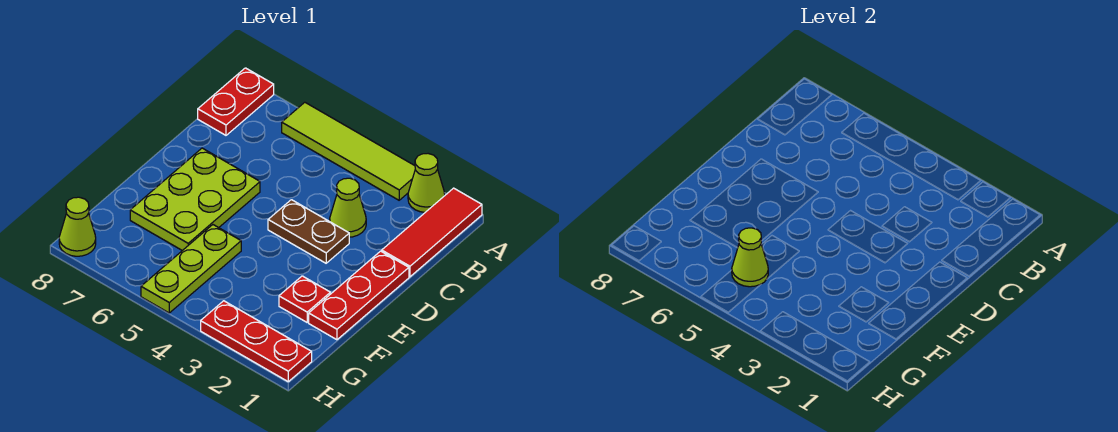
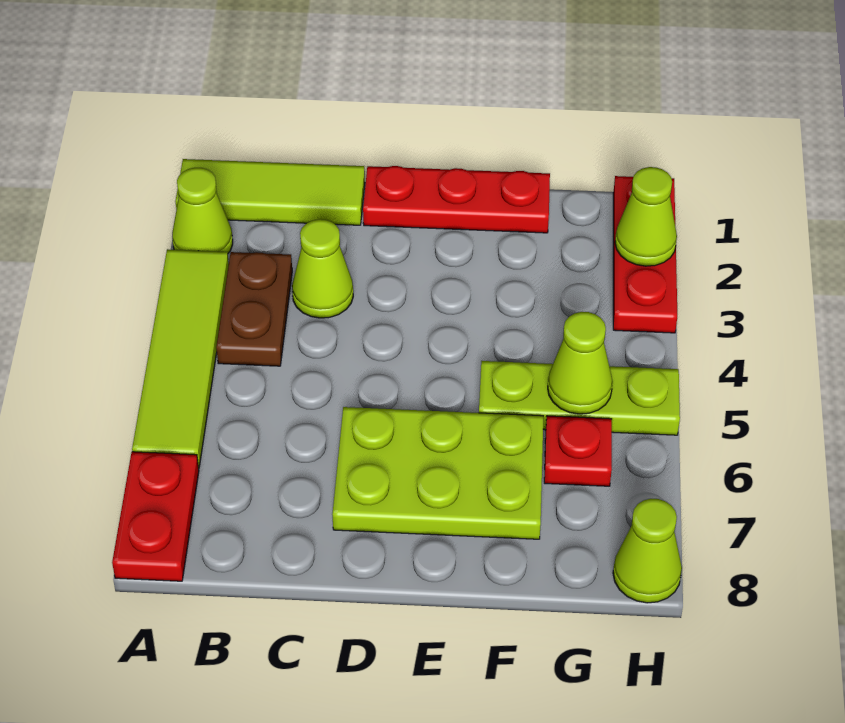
red tile A1:C1 level 1 -> lime tile A1:C1 level 1
red plate A8:B8 level 1 -> red plate A7:A8 level 1
brown plate D3:D4 level 1 -> brown plate B3:B4 level 1
red plate F2 level 1 -> red plate G6 level 1
none -> lime cone H2 level 2

